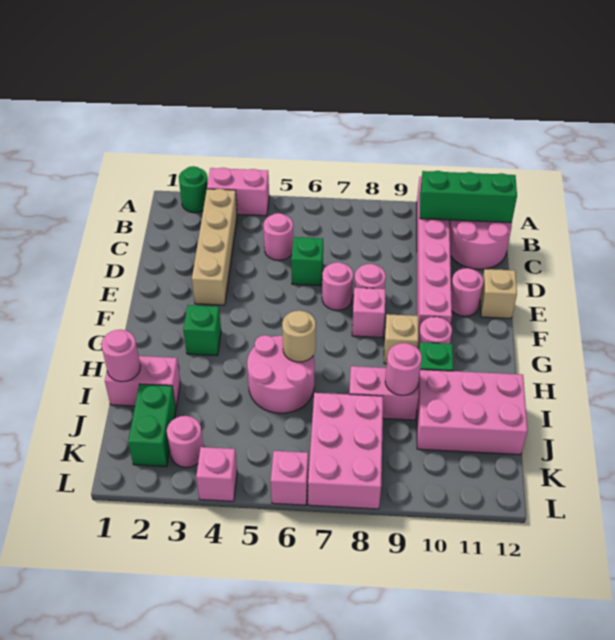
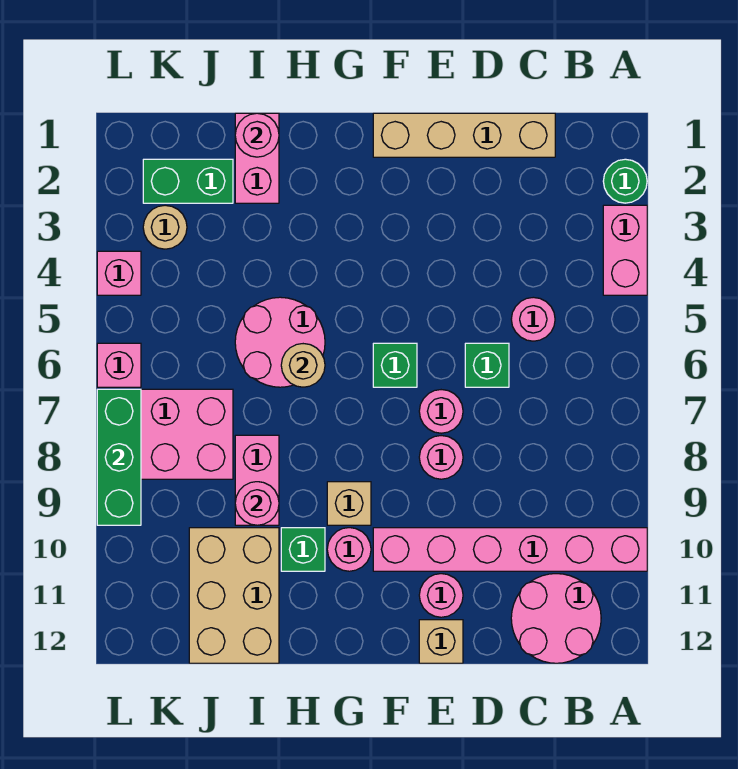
tan brick B3:E3 level 1 -> tan brick C1:F1 level 1
green brick B10:B12 level 2 -> green brick L7:L9 level 2
pink brick F8 level 1 -> none
green brick G3 level 1 -> green brick F6 level 1
pink brick I10:J12 level 1 -> tan brick I10:J12 level 1
pink round brick K3 level 1 -> tan round brick K3 level 1

